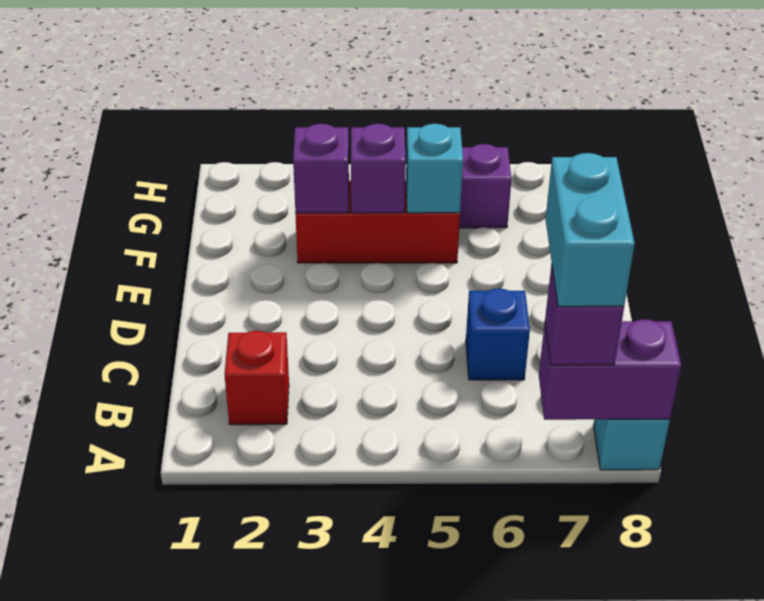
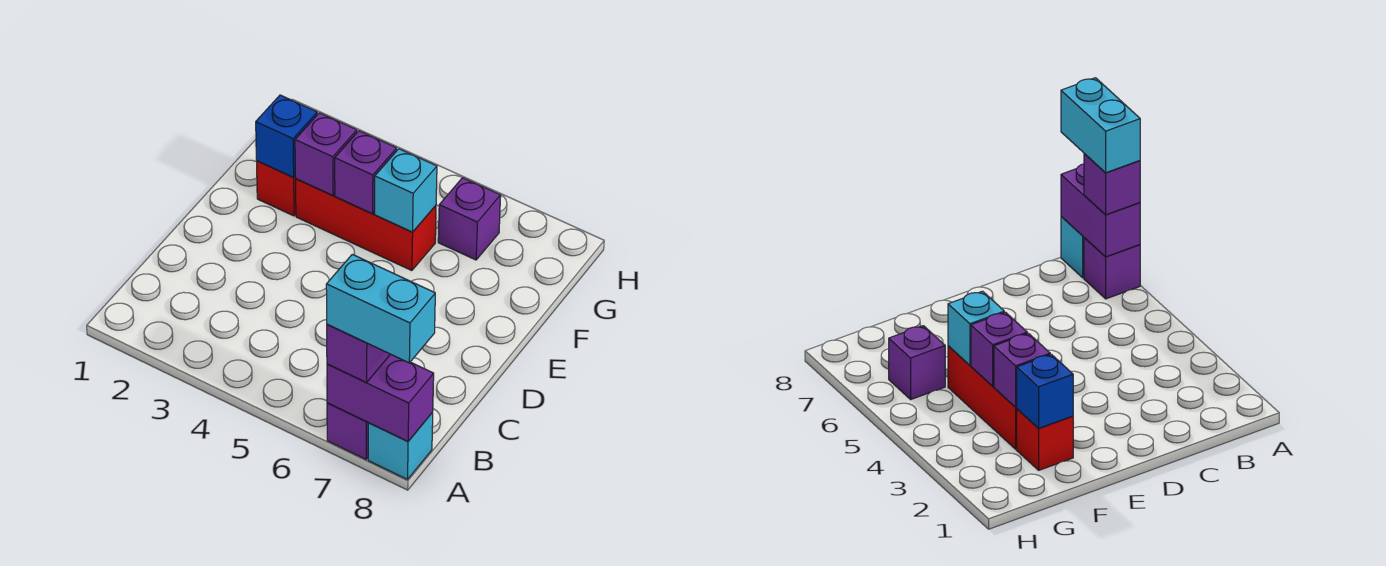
none -> purple brick A7 level 1
cyan brick A7:B7 level 4 -> cyan brick A7:A8 level 4
red brick B2 level 1 -> red brick F2 level 1
blue brick C6 level 1 -> blue brick F2 level 2

